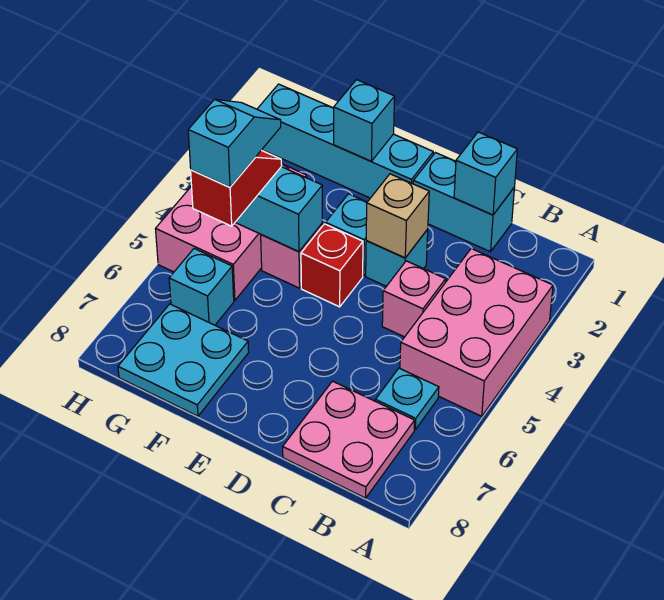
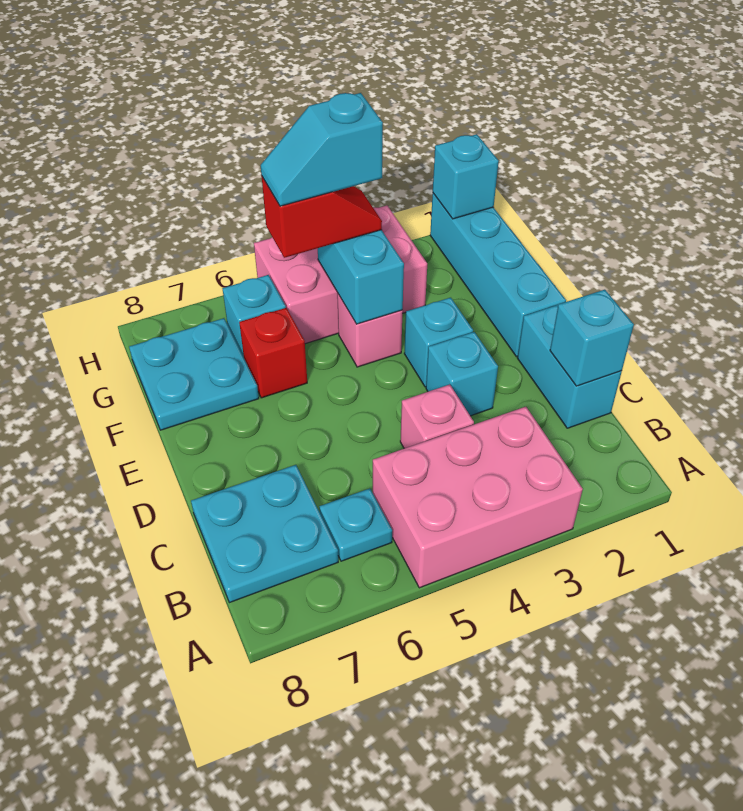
pink plate B7:C8 level 1 -> cyan plate B7:C8 level 1
tan brick D3 level 2 -> none
red brick E4 level 1 -> red brick F6 level 1
cyan brick F1 level 2 -> cyan brick H1 level 2
cyan slope G4:G5 level 4 top 5 -> cyan slope G4:G5 level 4 top 4

